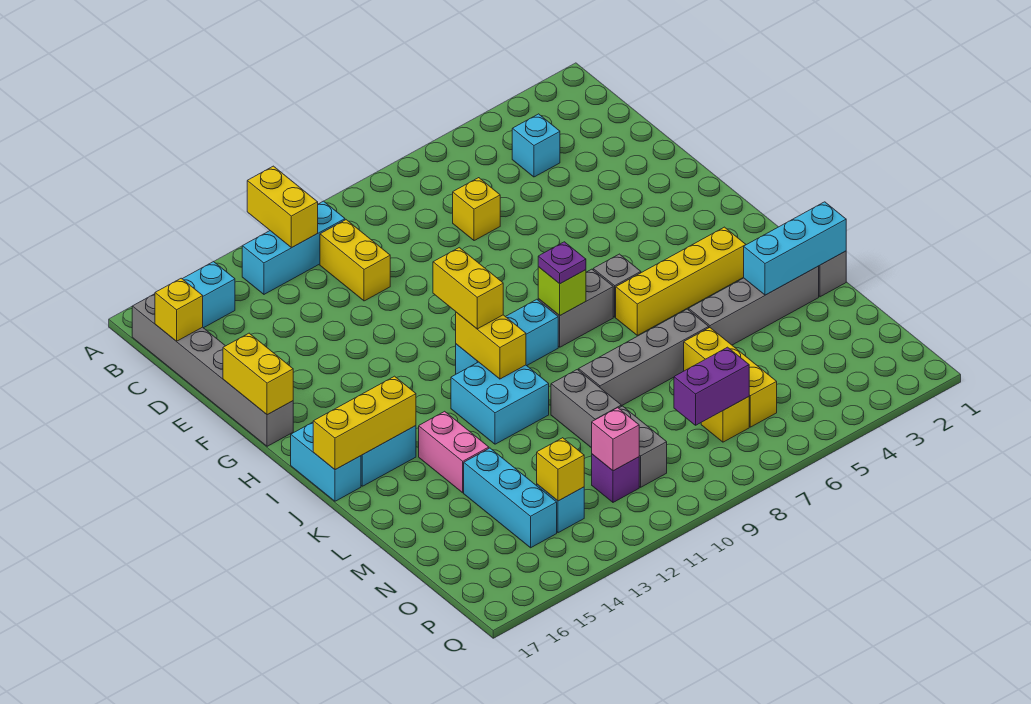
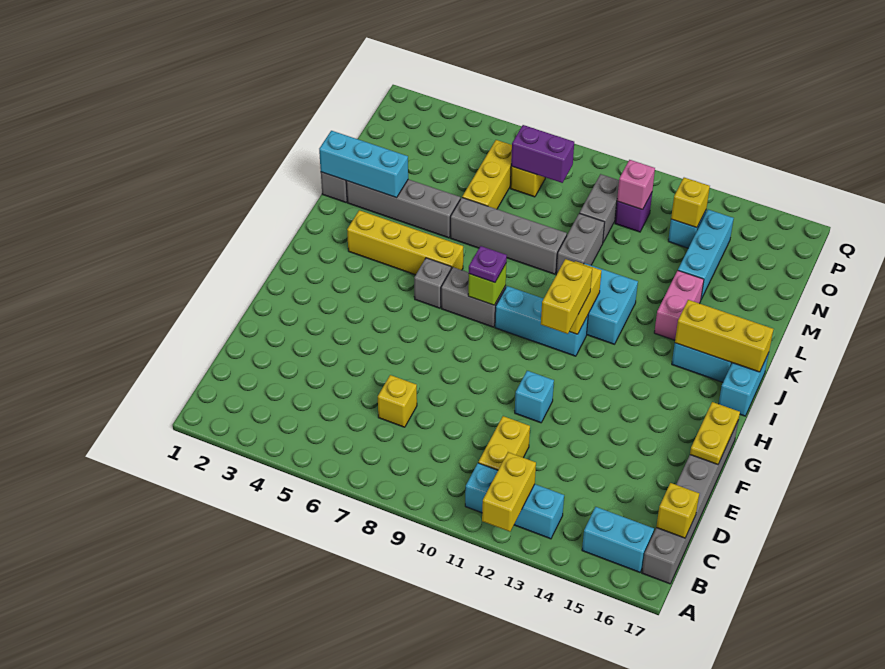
cyan brick C4 level 1 -> cyan brick F11 level 1
yellow brick F17:G17 level 2 -> yellow plate F17:G17 level 2

